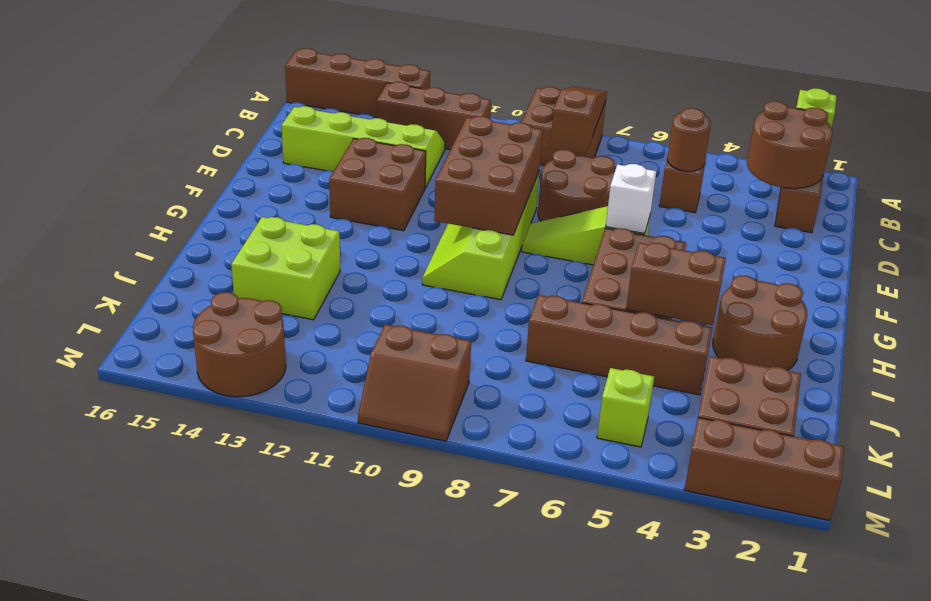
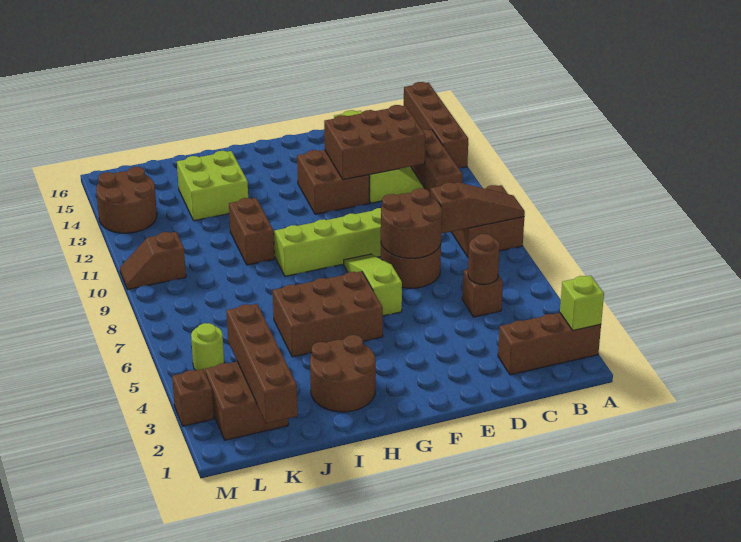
brown round brick B2:C3 level 2 -> brown round brick D7:E8 level 2
brown brick E9:G10 level 2 -> brown brick C12:E13 level 2
white brick F6 level 2 -> none
brown brick I4:I5 level 2 -> brown brick I10:I11 level 1
brown brick J4:J7 level 1 -> brown brick K1:K4 level 2
lime brick L5 level 1 -> lime round brick L5 level 1
brown slope L9:M10 level 1 top L -> brown slope L10:M10 level 1 top L
brown brick M1:M3 level 1 -> brown brick M3 level 1

